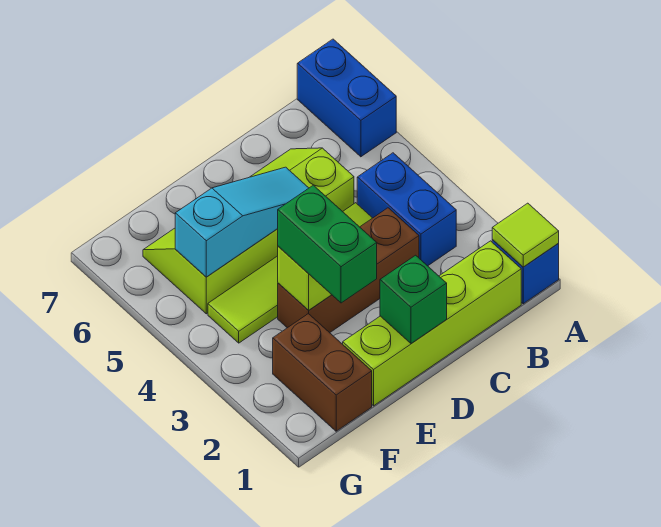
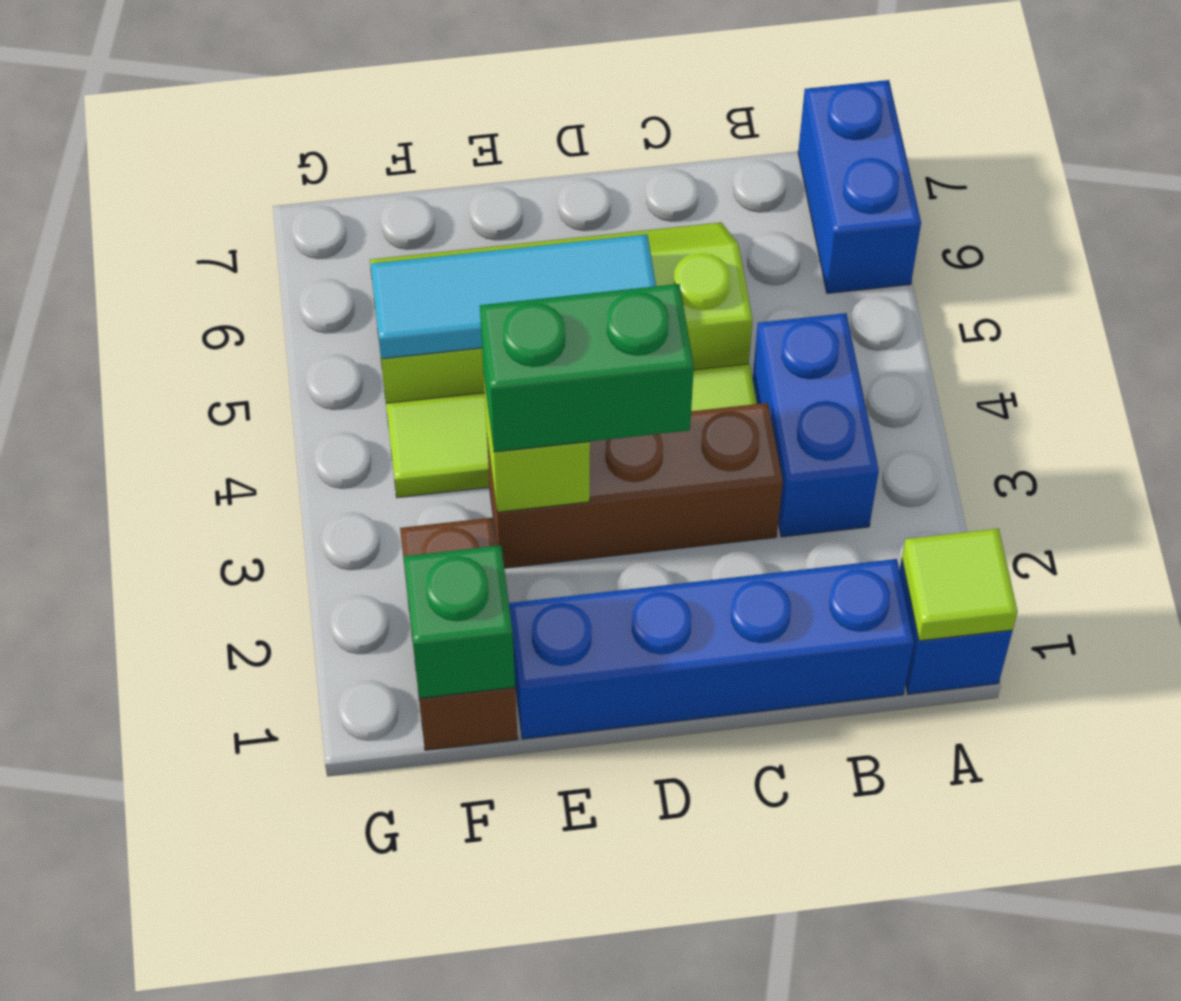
lime brick B1:E1 level 1 -> blue brick B1:E1 level 1
green brick D1 level 2 -> green brick F1 level 2
cyan slope D5:F5 level 2 top F -> cyan tile D5:F5 level 2
green brick E2:E3 level 3 -> green brick D3:E3 level 3

